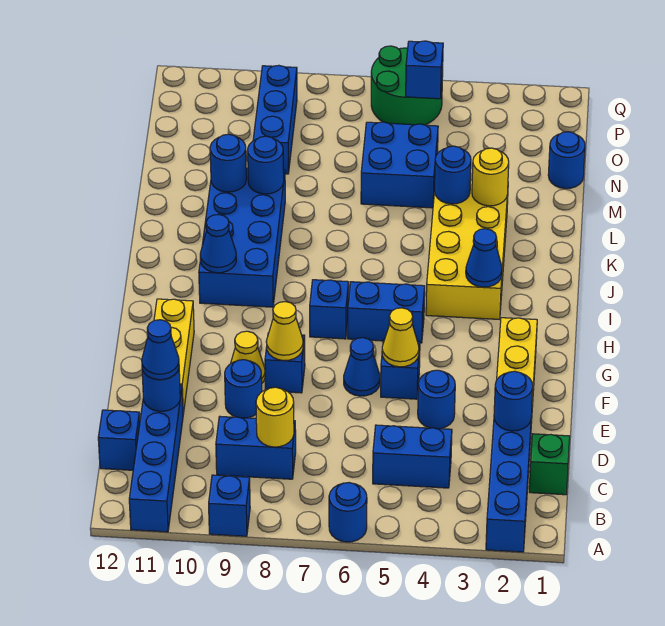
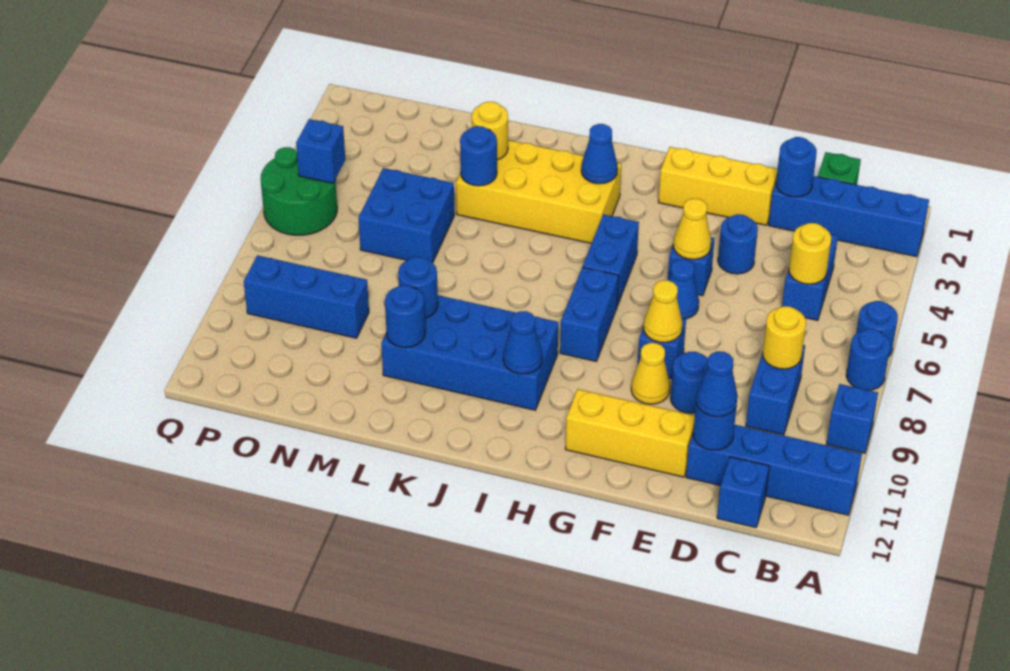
none -> yellow round brick C5 level 2
blue brick H7 level 1 -> blue brick H7:H8 level 1
blue round brick N1 level 1 -> blue round brick A7 level 1

